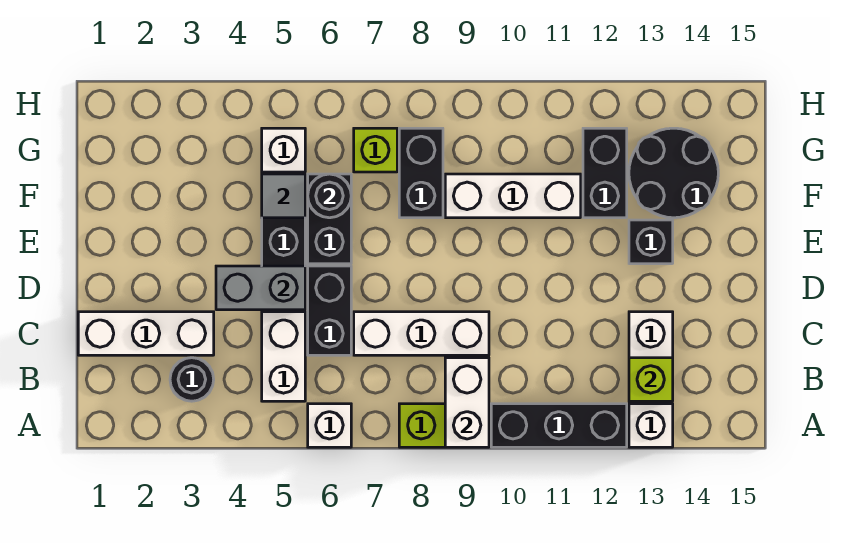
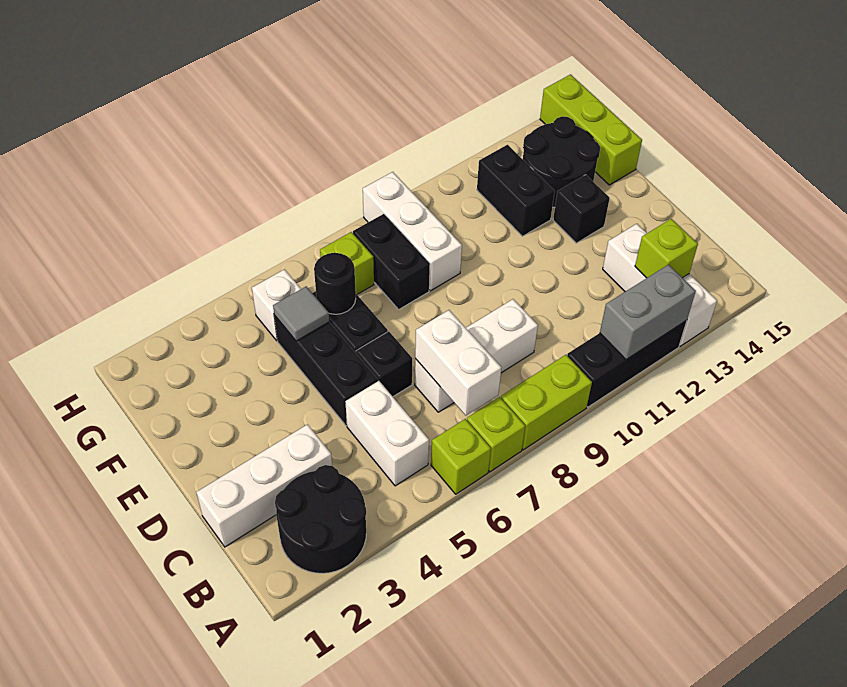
white brick A6 level 1 -> lime brick A6 level 1
none -> lime brick A7 level 1
white brick A9:B9 level 2 -> white brick B7:C7 level 2
black round brick B3 level 1 -> black round brick A2:B3 level 1
black brick C6:D6 level 1 -> black brick D6 level 1
grey brick D4:D5 level 2 -> grey brick A11:A12 level 2
white brick F9:F11 level 1 -> white brick F9:H9 level 1
none -> lime brick F15:H15 level 1

